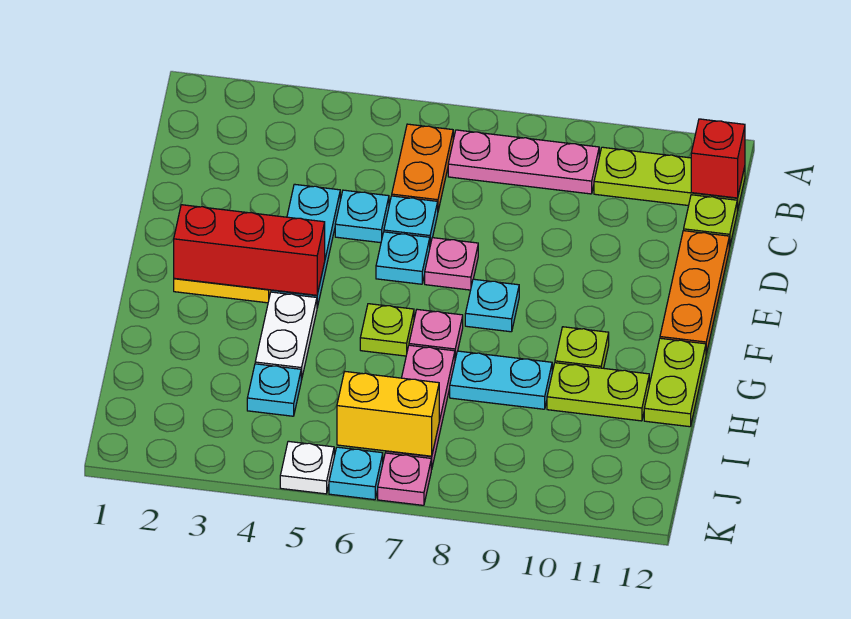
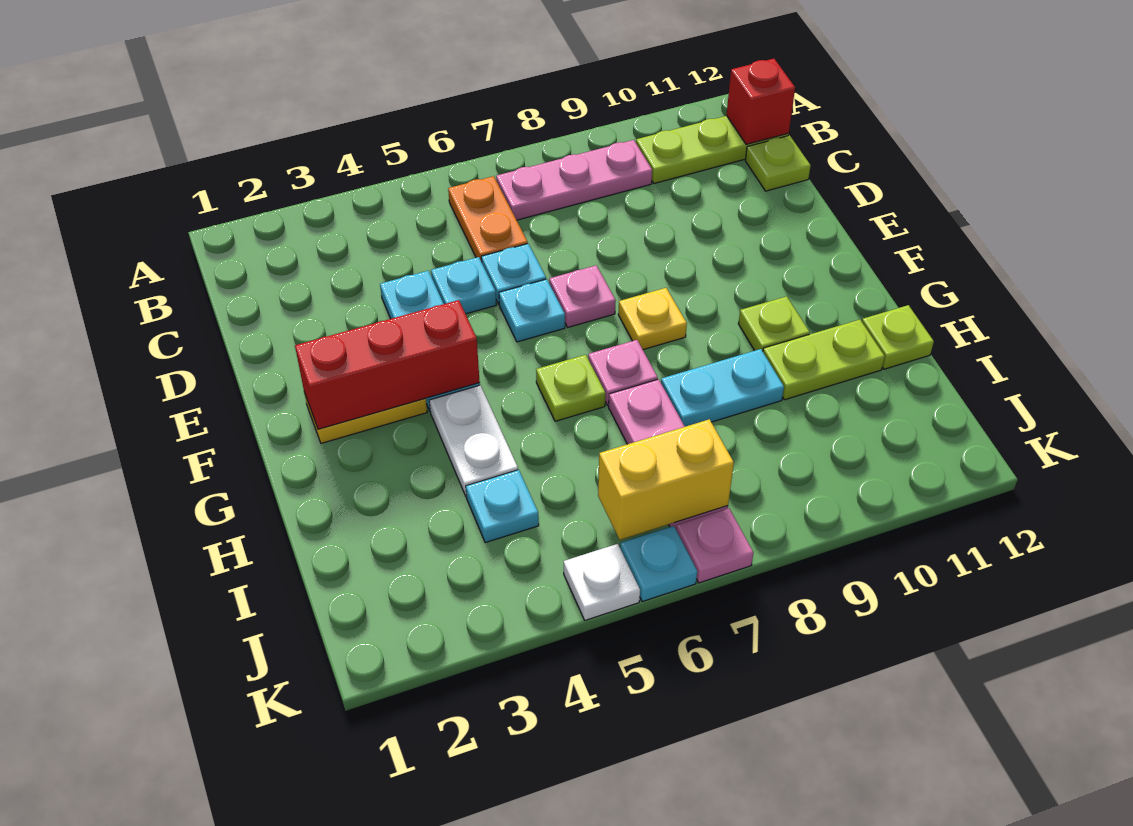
orange plate D12:F12 level 1 -> none
cyan plate F8 level 1 -> yellow plate F8 level 1
lime plate G12:H12 level 1 -> lime plate H12 level 1

